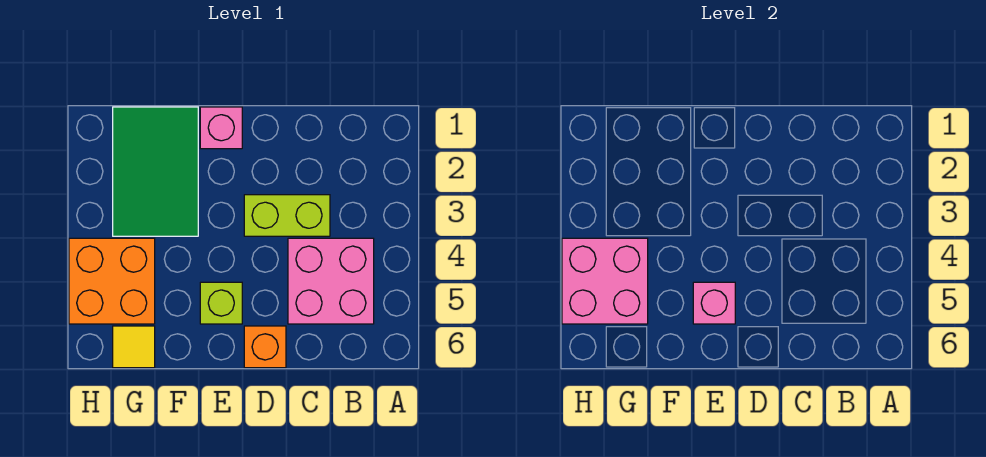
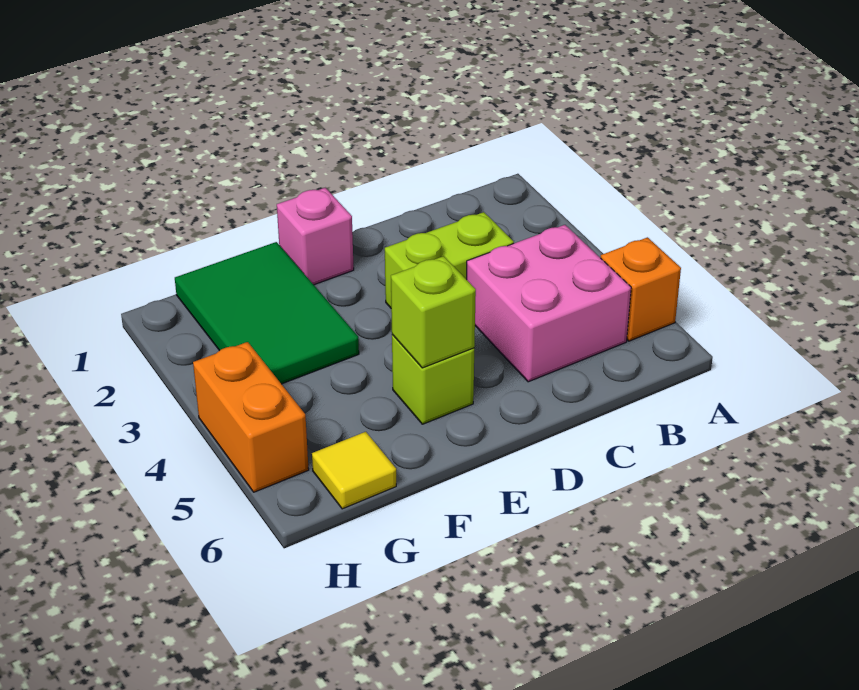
orange brick D6 level 1 -> orange brick A5 level 1
pink brick E5 level 2 -> lime brick E5 level 2
orange brick G4:H5 level 1 -> orange brick H4:H5 level 1
pink brick G4:H5 level 2 -> none

